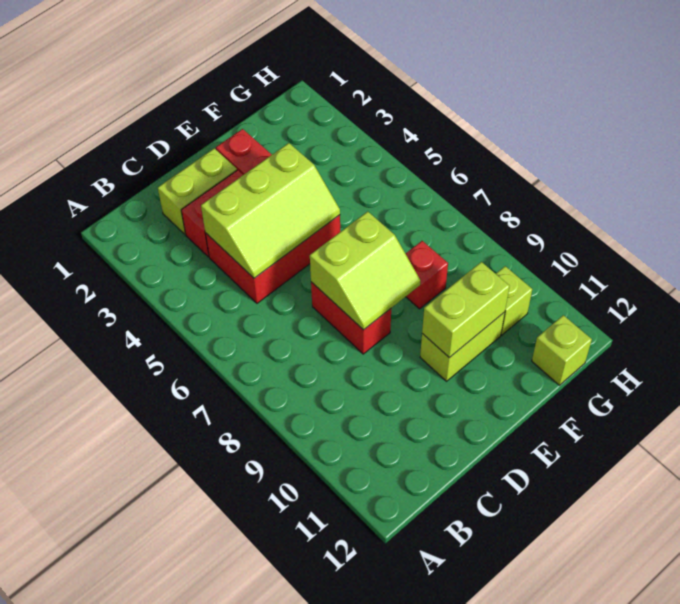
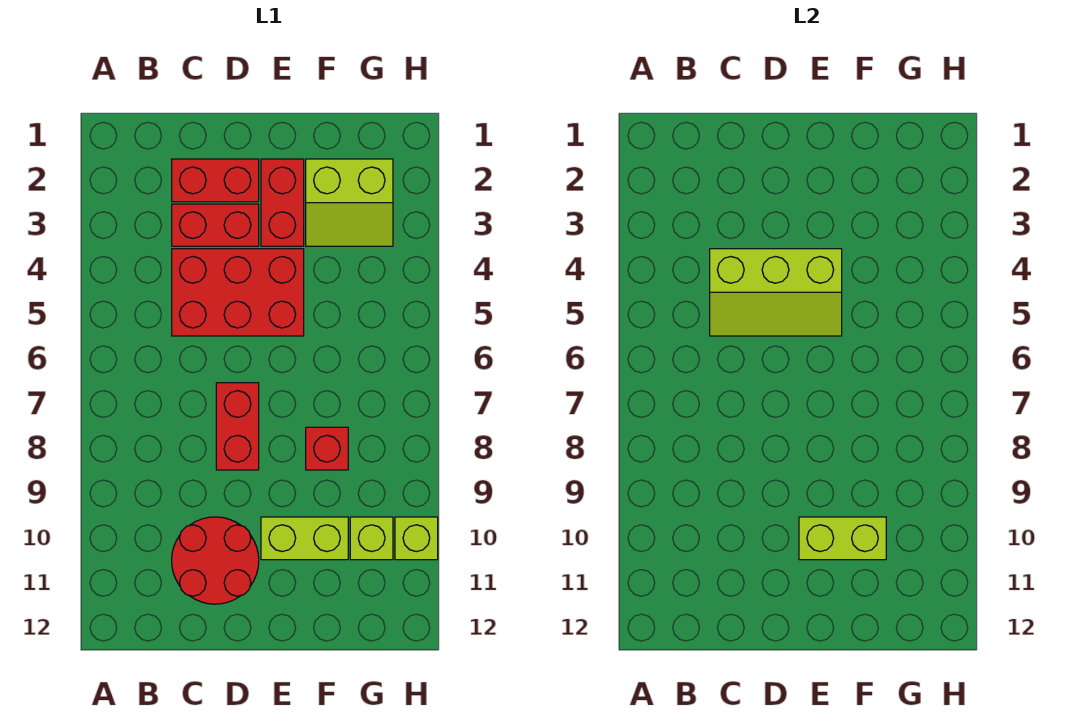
lime brick C2:D2 level 1 -> red brick C2:D2 level 1
none -> red round brick C10:D11 level 1
lime slope D7:E8 level 2 top 7 -> lime slope F2:G3 level 1 top 2
lime brick G12 level 1 -> lime brick H10 level 1

